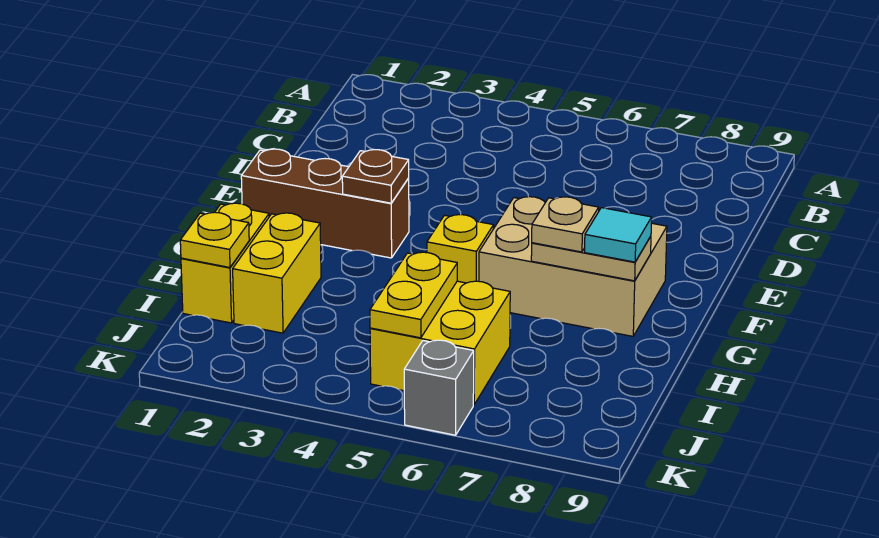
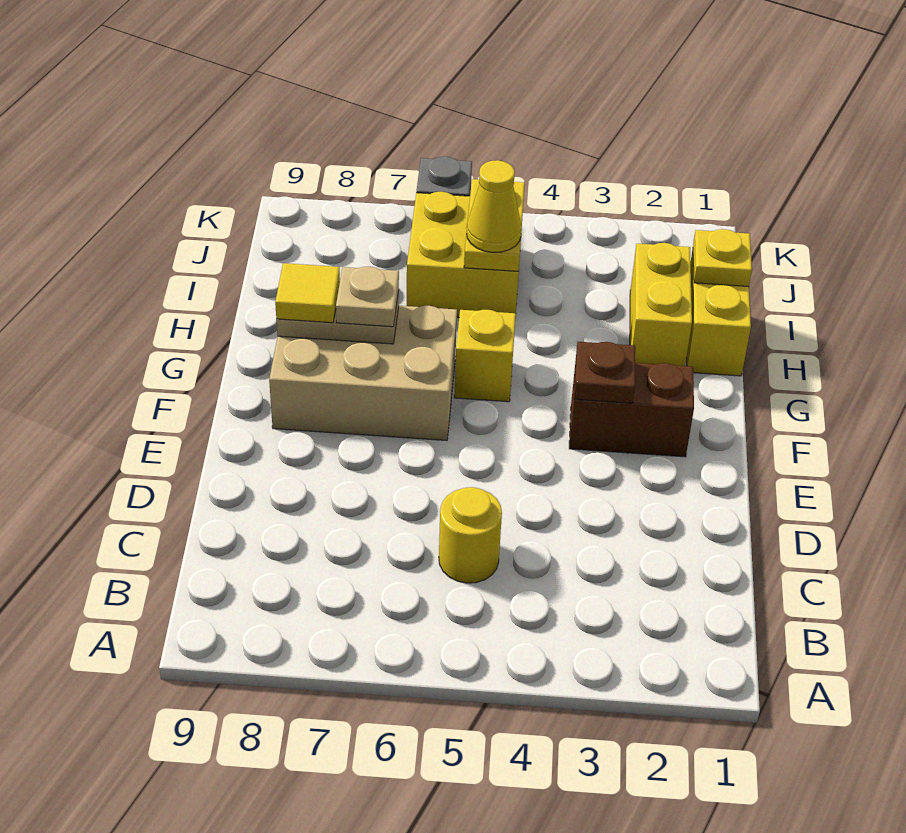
none -> yellow round brick C5 level 1
brown brick F1:F3 level 1 -> brown brick F2:F3 level 1
cyan tile G8 level 3 -> yellow tile G8 level 3
none -> yellow cone I5 level 3

